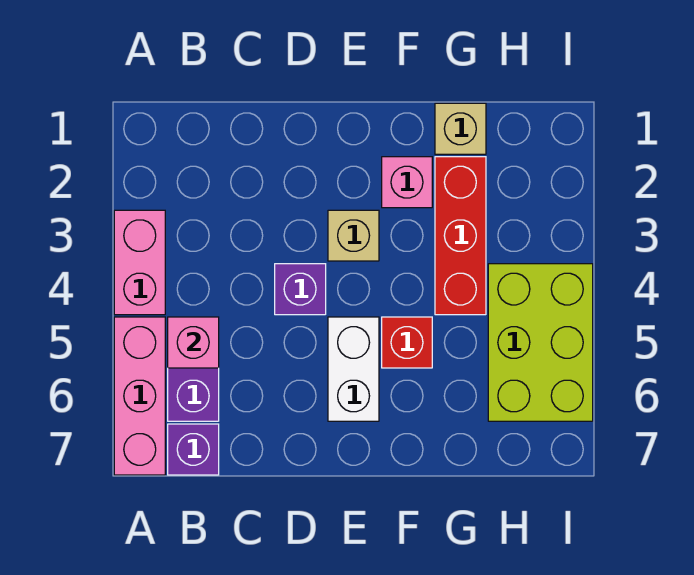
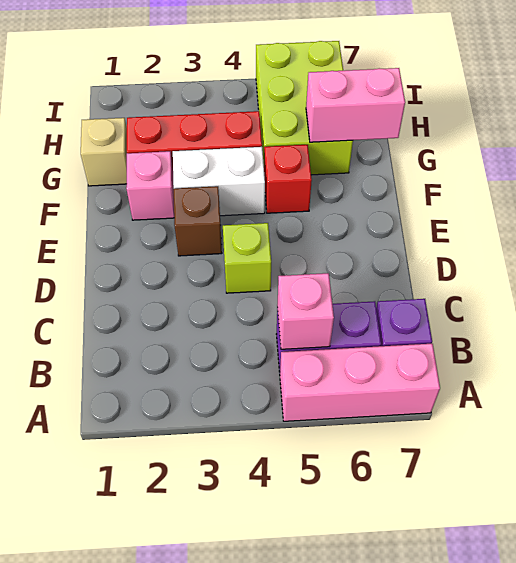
pink brick A3:A4 level 1 -> pink brick G6:G7 level 2
purple brick D4 level 1 -> lime brick D4 level 1
tan brick E3 level 1 -> brown brick E3 level 1
white brick E5:E6 level 1 -> white brick F3:F4 level 1
lime brick H4:I6 level 1 -> lime brick G5:I6 level 1

